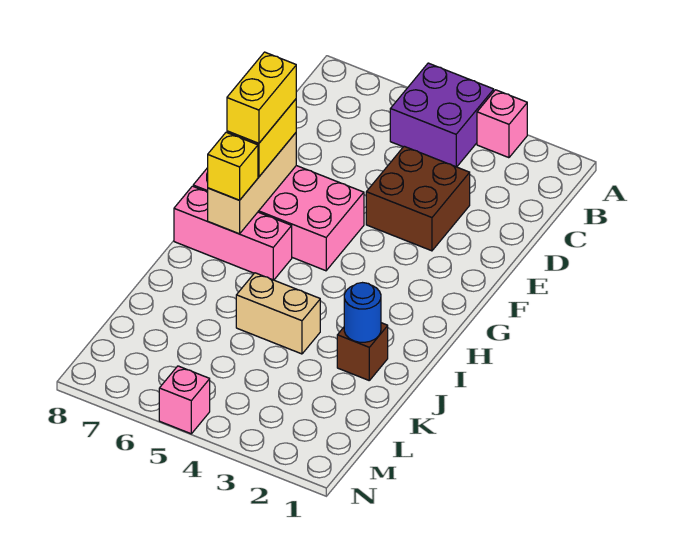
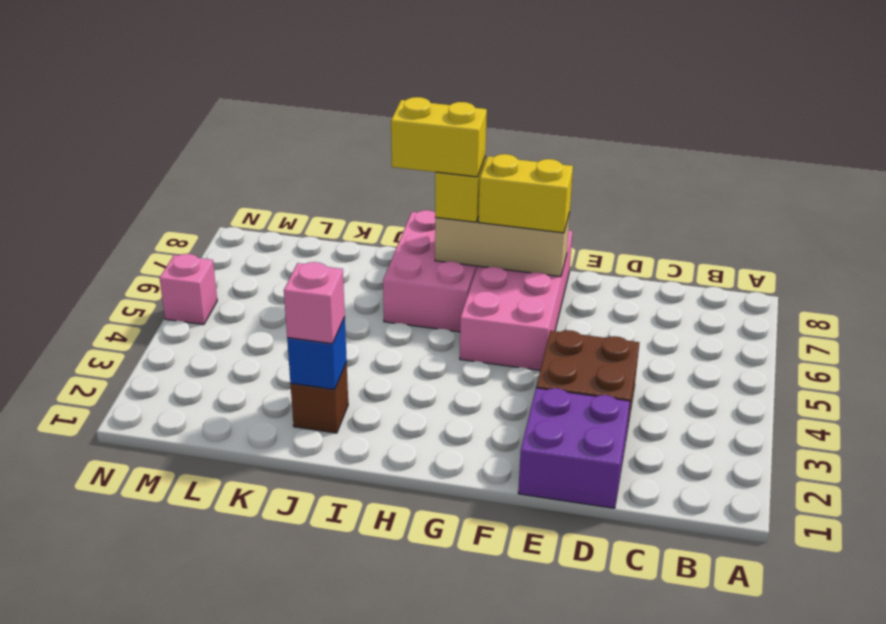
pink brick A3 level 1 -> pink brick J2 level 3
purple brick A4:B5 level 1 -> purple brick D1:E2 level 1
yellow brick F7:G7 level 4 -> yellow brick H7:I7 level 4
pink brick H6:H8 level 1 -> pink brick H6:I8 level 1
blue round brick J2 level 2 -> blue brick J2 level 2
tan brick J4:J5 level 1 -> none

